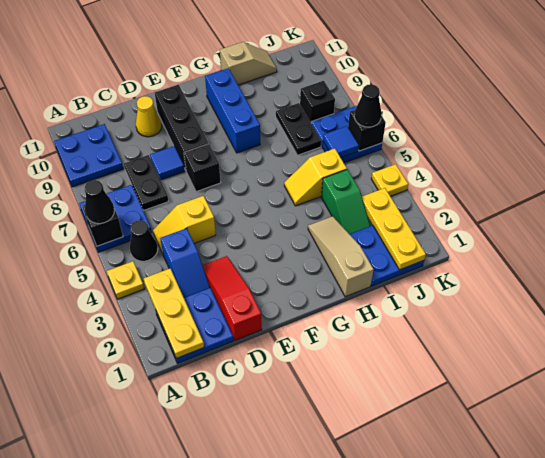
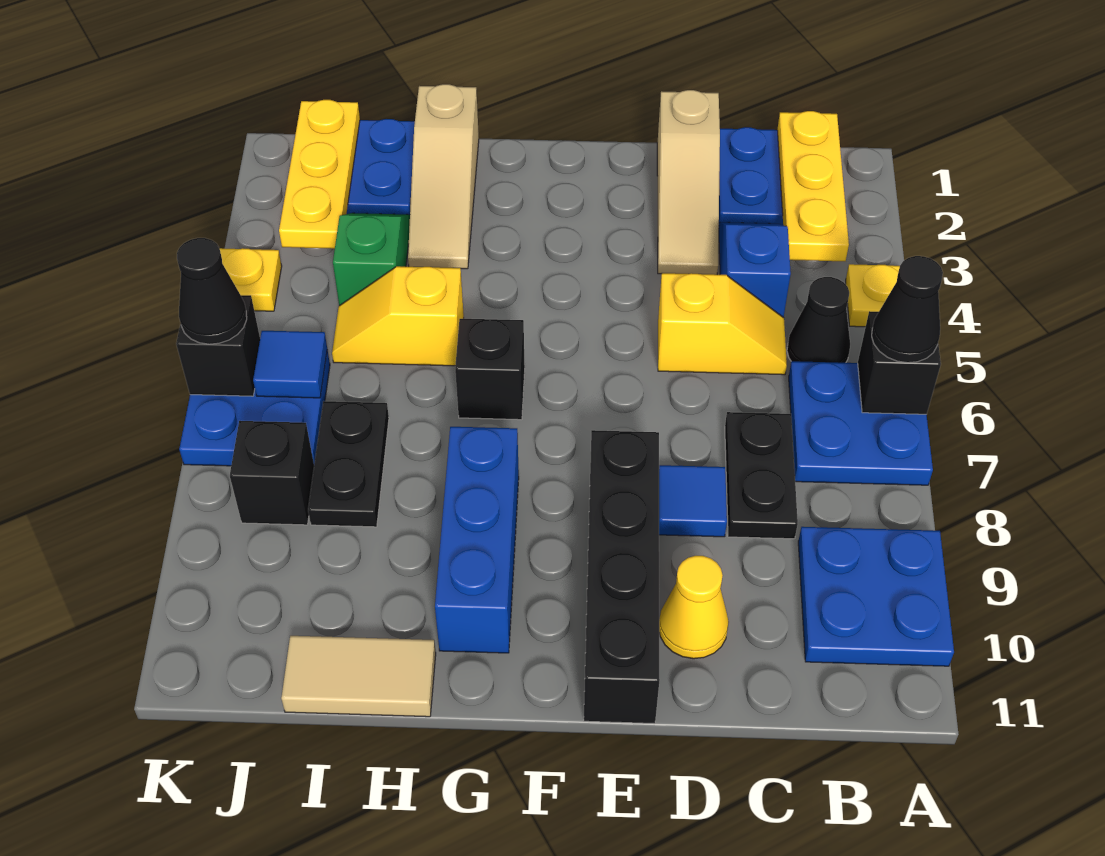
red slope D1:D3 level 1 top 1 -> tan slope D1:D3 level 1 top 1
black brick E7 level 1 -> black brick G6 level 1
black brick E8:E10 level 1 -> black brick E8:E11 level 1
yellow slope H5:I5 level 1 top I -> yellow slope H5:I5 level 1 top H
tan slope H11:I11 level 1 top H -> tan tile H11:I11 level 1

